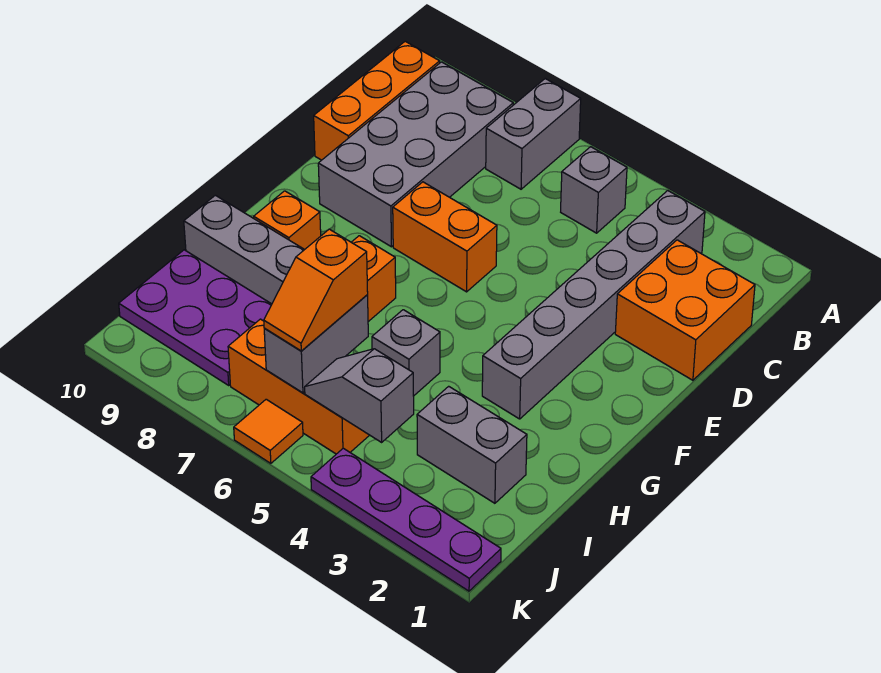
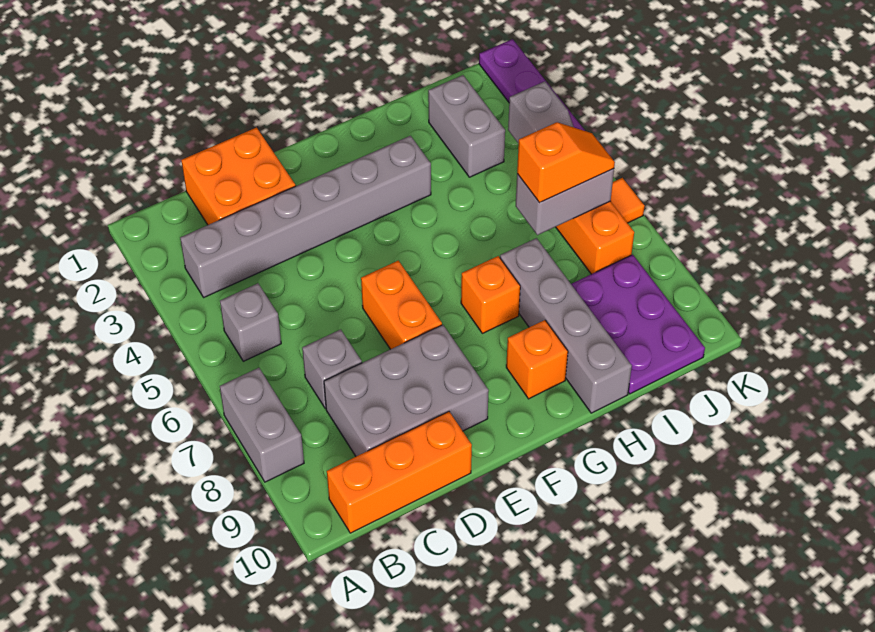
grey brick A7:B7 level 1 -> grey brick A7:A8 level 1
grey brick B8:E9 level 1 -> grey brick C8:E9 level 1
grey brick H5 level 1 -> grey brick C7 level 1

